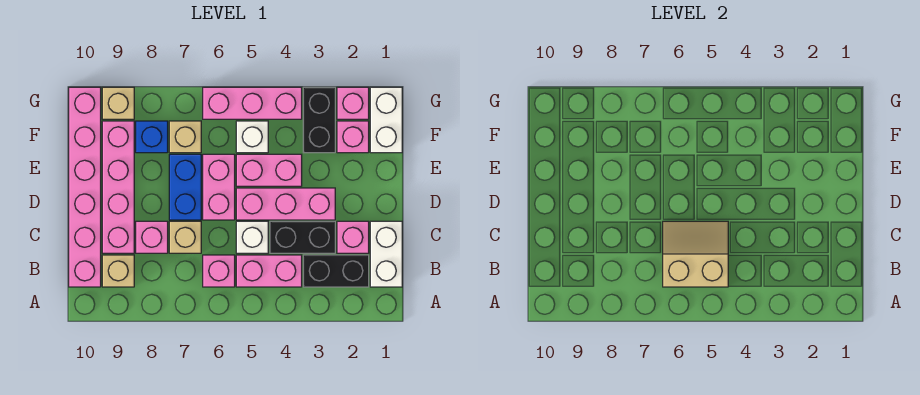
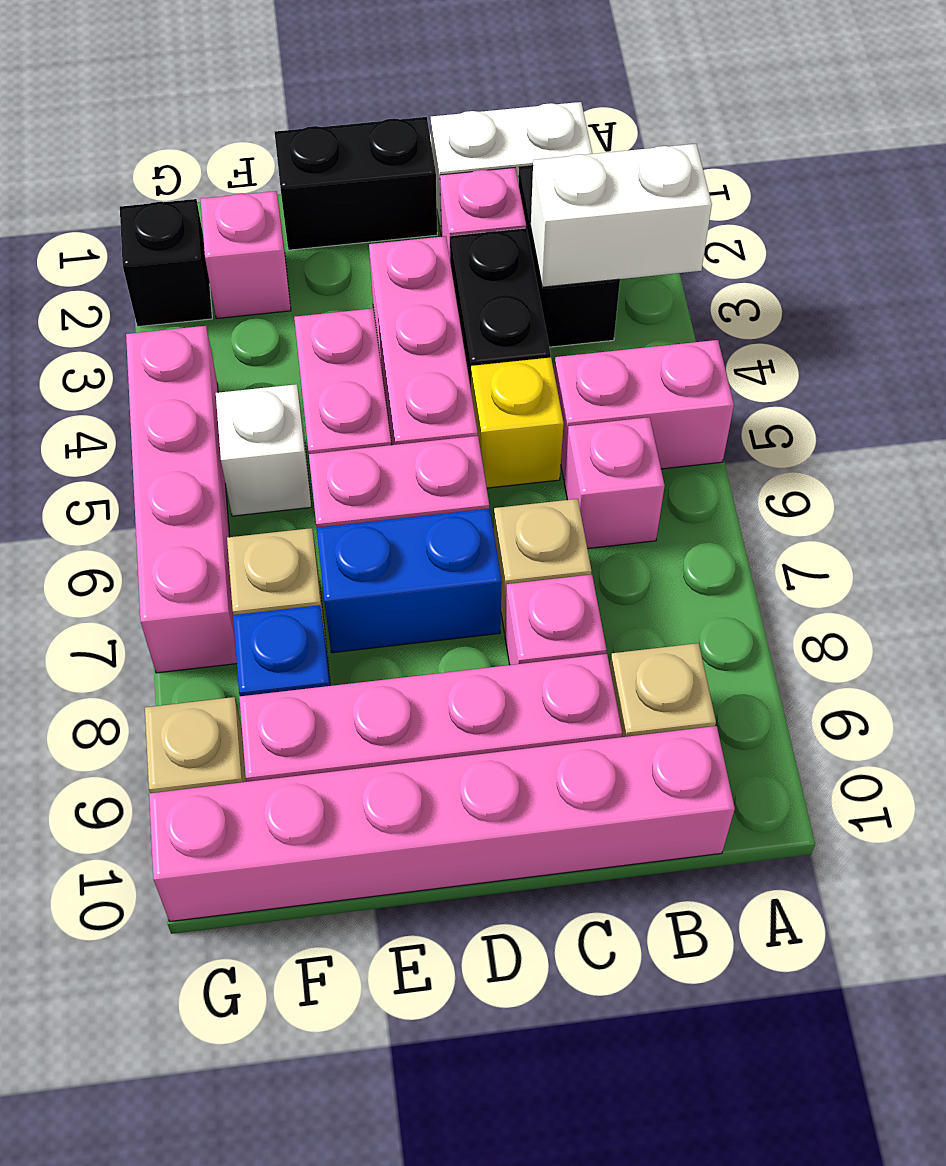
pink brick B4:B5 level 1 -> pink brick A5:B5 level 1
tan slope B5:C6 level 2 top B -> none
white brick C5 level 1 -> yellow brick C5 level 1
white brick F1:G1 level 1 -> white brick A3:B3 level 2
black brick F3:G3 level 1 -> black brick D1:E1 level 1
pink brick G2 level 1 -> black brick G2 level 1
pink brick G4:G6 level 1 -> pink brick G4:G7 level 1

